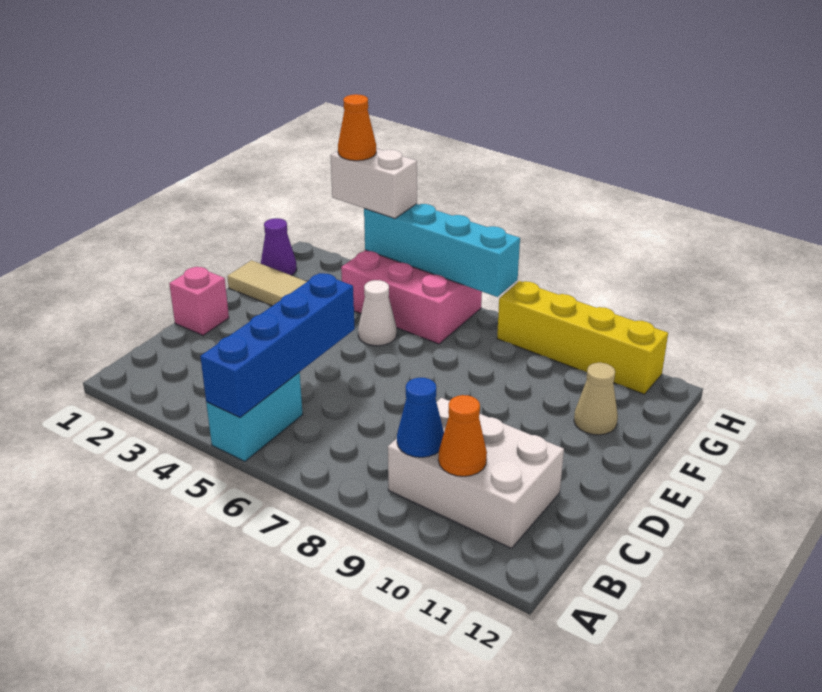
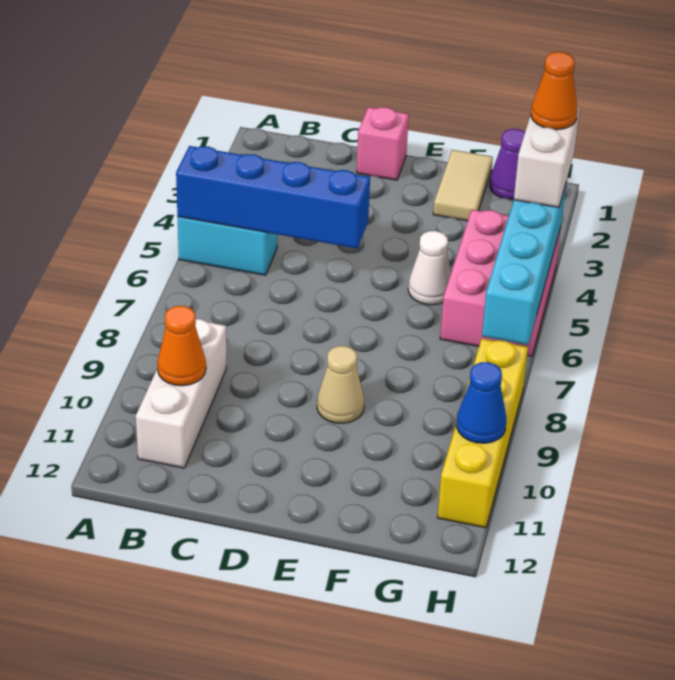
white brick B9:C11 level 1 -> white brick B9:B11 level 1
blue cone B9 level 2 -> blue cone H10 level 2
tan cone F11 level 1 -> tan cone E9 level 1

